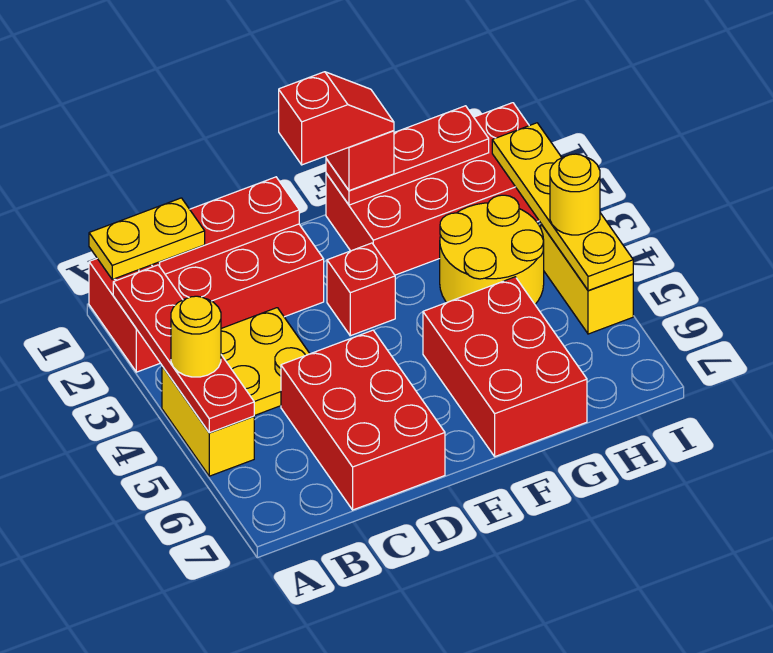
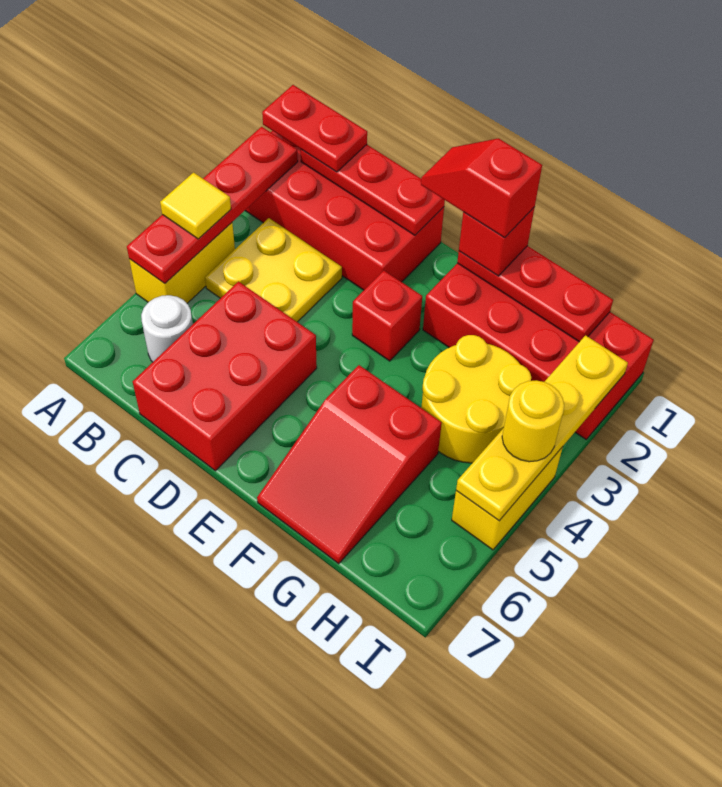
yellow plate A1:B1 level 3 -> red plate A1:B1 level 3
yellow round brick A4 level 3 -> yellow tile A4 level 3
none -> white round brick B6 level 1
red slope E1:F1 level 4 top E -> red slope E1:F1 level 4 top F
red brick F5:G7 level 1 -> red slope F5:G7 level 1 top 5

